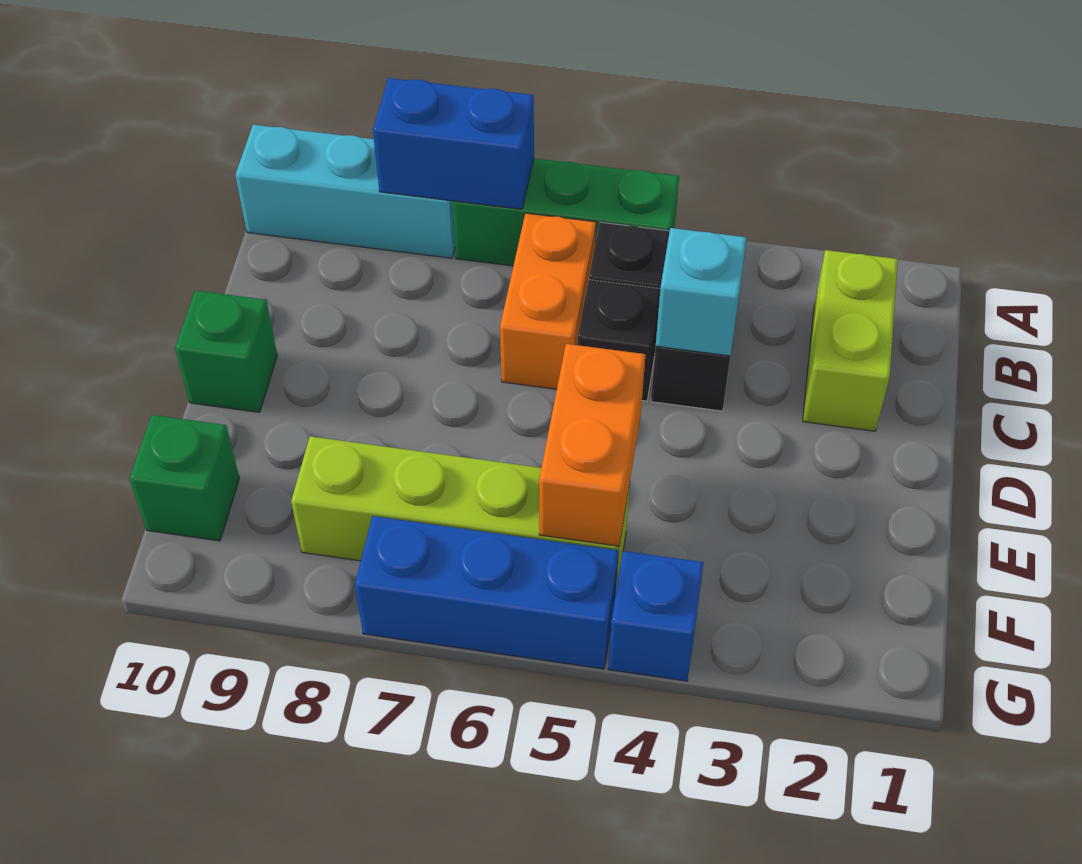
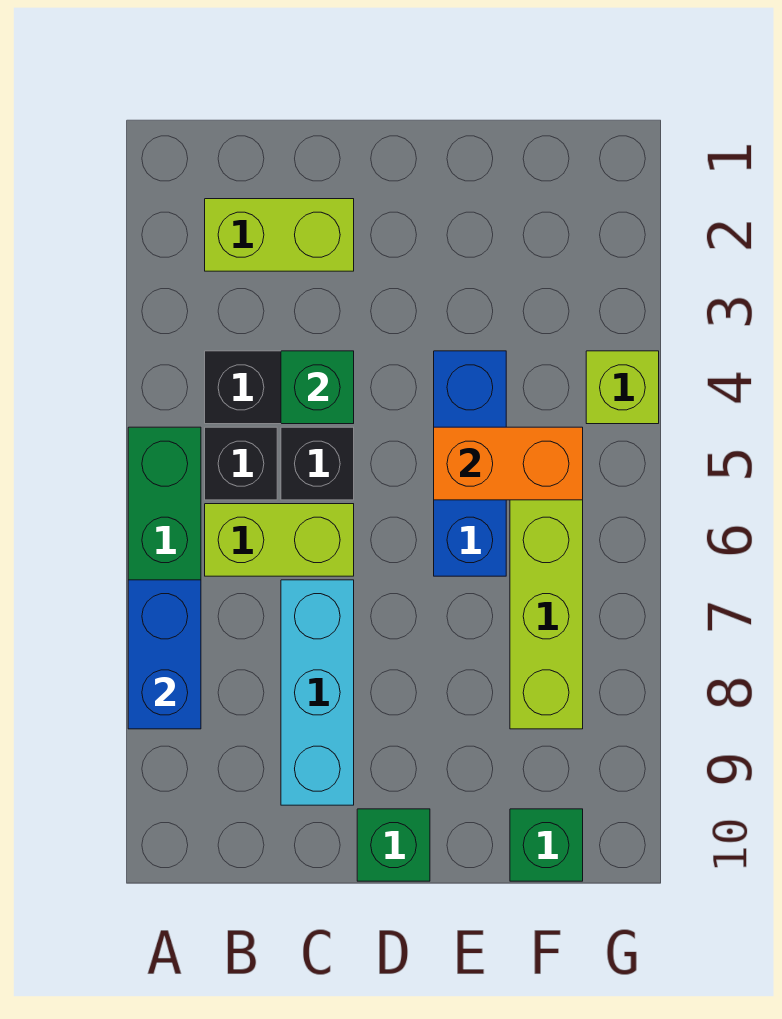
cyan brick A8:A10 level 1 -> cyan brick C7:C9 level 1
orange brick B6:C6 level 1 -> lime brick B6:C6 level 1
cyan brick C4 level 2 -> green brick C4 level 2
blue brick G4 level 1 -> lime brick G4 level 1
blue brick G5:G7 level 1 -> blue brick E4:E6 level 1

